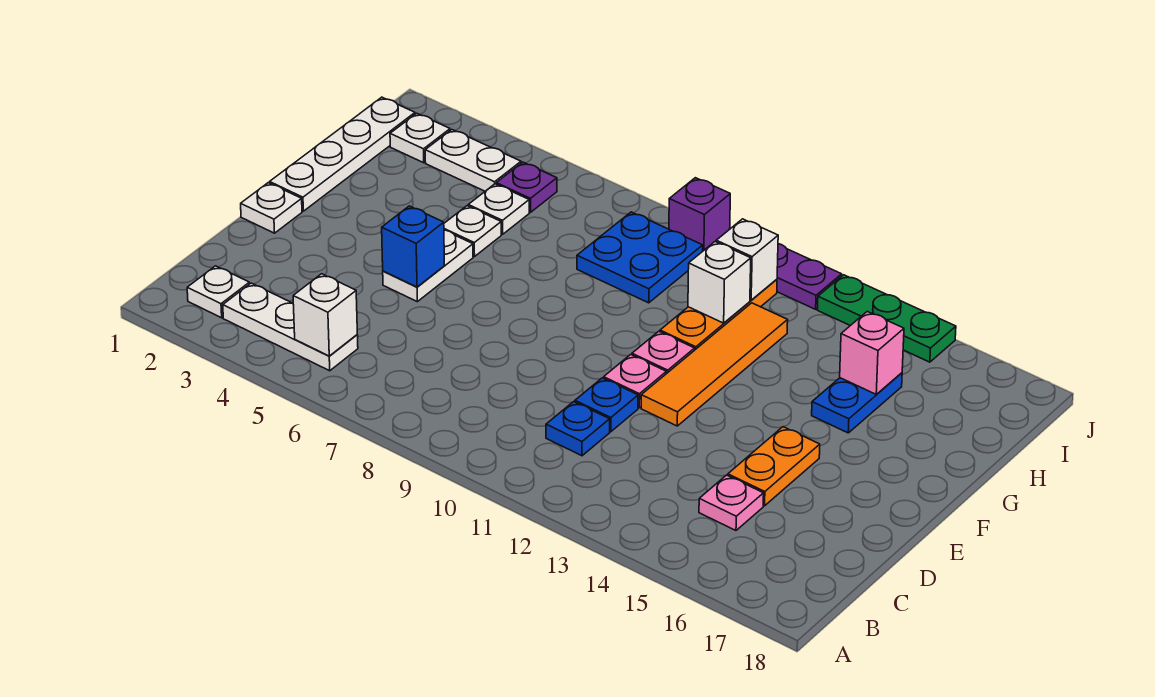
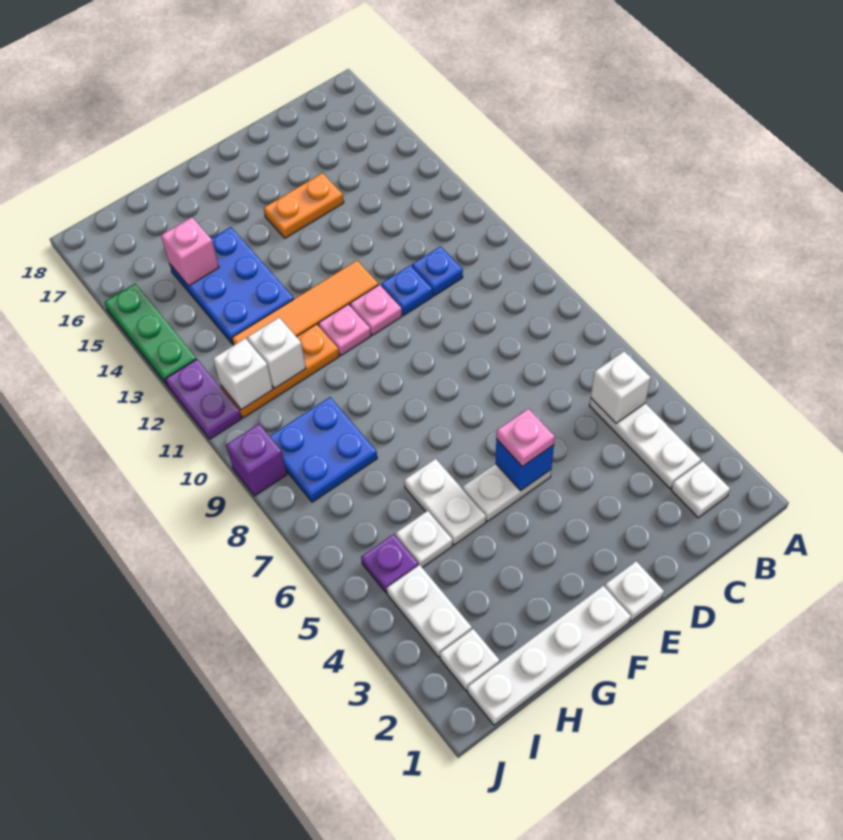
pink plate C15 level 1 -> pink plate E5 level 3
white plate G5 level 1 -> white plate G5:G6 level 1
blue plate G15:H15 level 1 -> blue plate G13:H15 level 1

